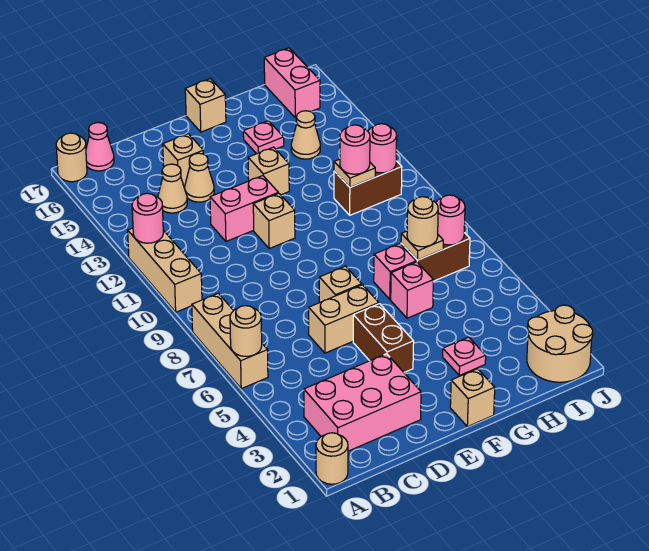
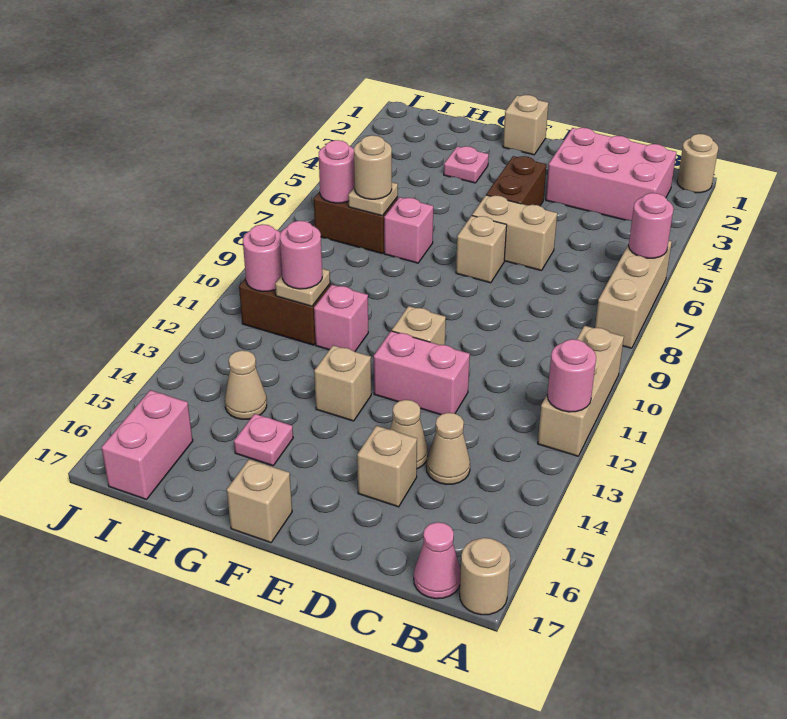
tan round brick A6 level 2 -> pink round brick A6 level 2
pink brick G6 level 1 -> pink brick G11 level 1
tan round brick I1:J2 level 1 -> none

